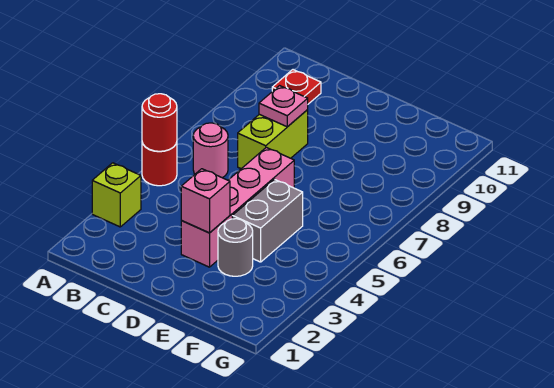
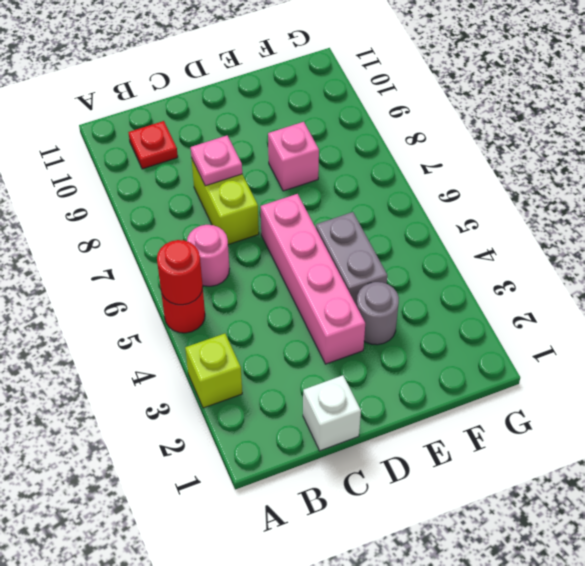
none -> white brick C1 level 1
pink brick D3 level 2 -> pink brick E8 level 1

